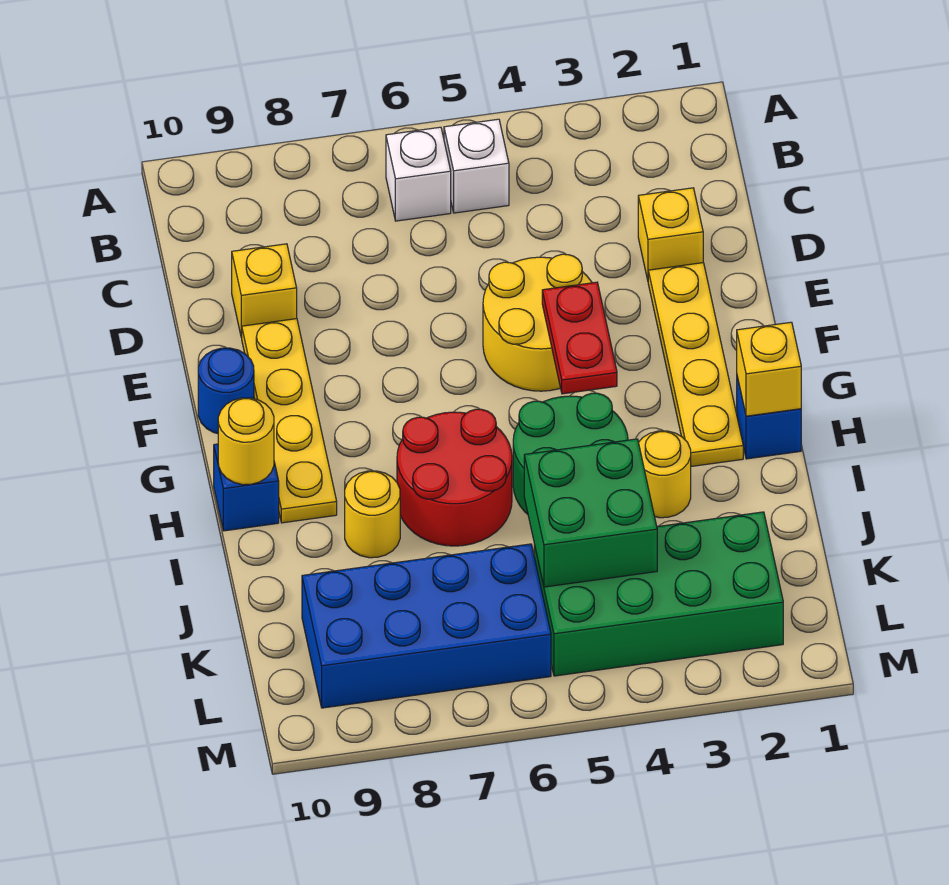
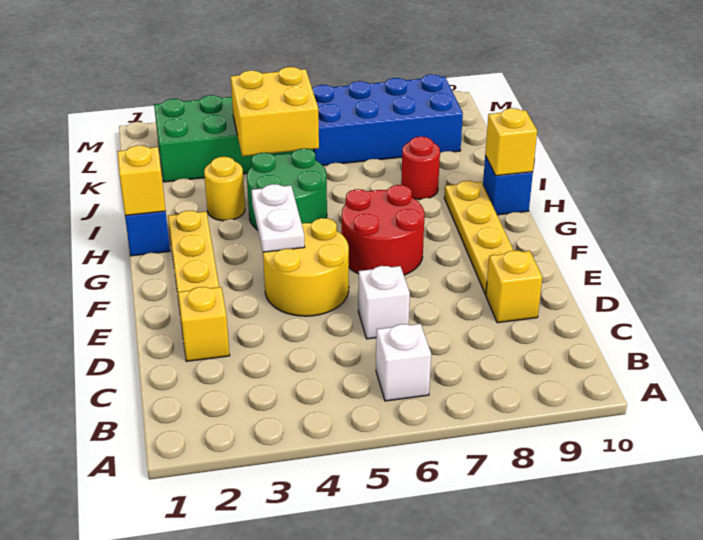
white brick B5 level 1 -> white brick D6 level 1
red plate F4:G4 level 2 -> white plate F4:G4 level 2
blue round brick F10 level 1 -> none
red round brick H6:I7 level 1 -> red round brick F6:G7 level 1
yellow round brick H10 level 2 -> yellow brick H10 level 2
yellow round brick I8 level 1 -> red round brick I8 level 1
green brick J4:K5 level 2 -> yellow brick J4:K5 level 2

